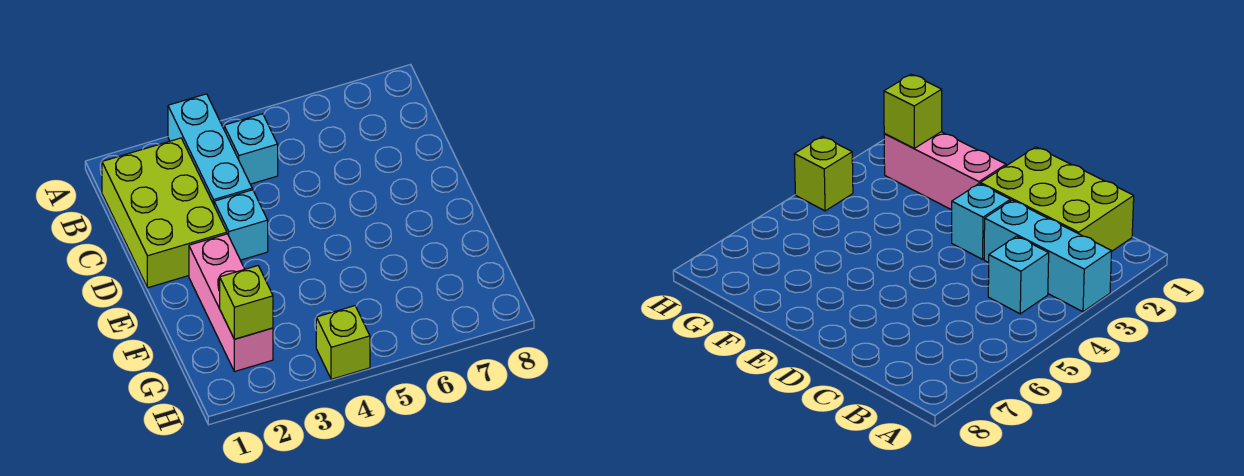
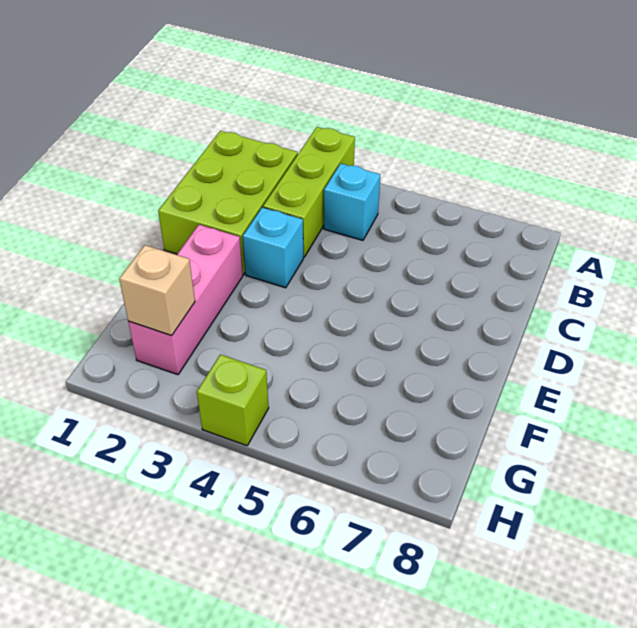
cyan brick A3:C3 level 1 -> lime brick A3:C3 level 1
lime brick G2 level 2 -> tan brick G2 level 2

